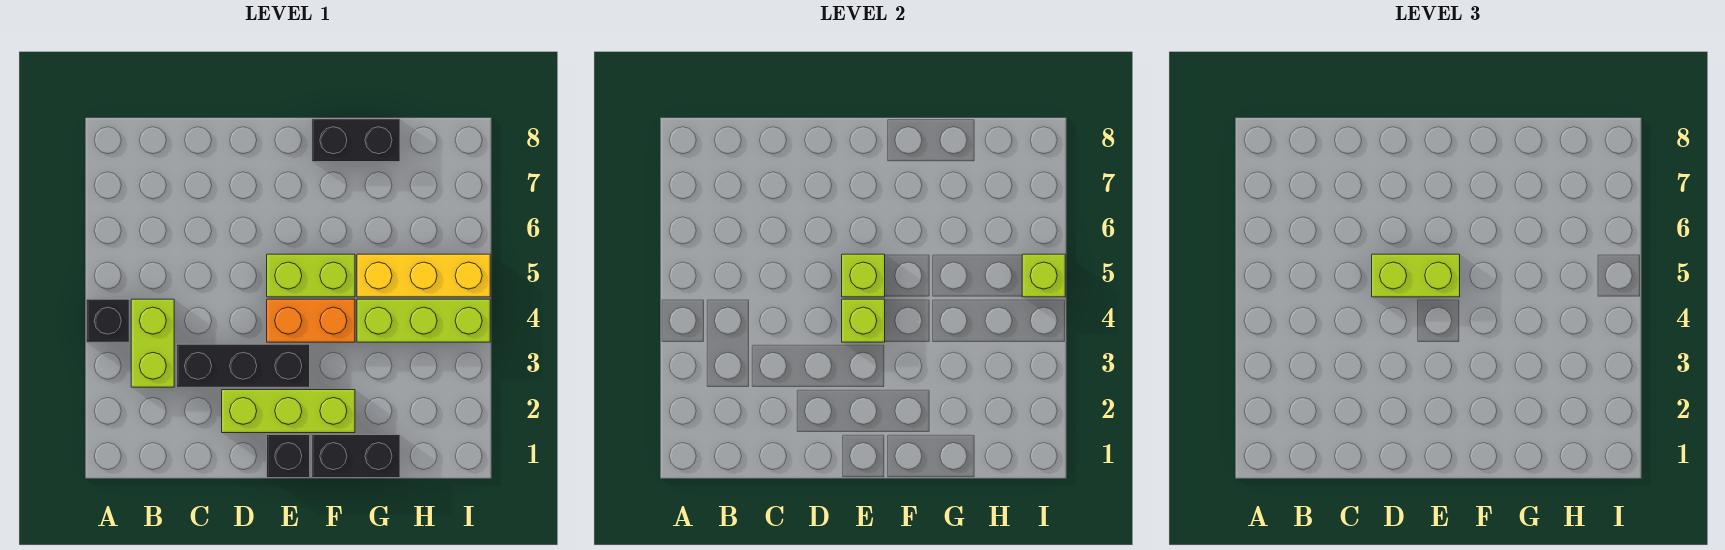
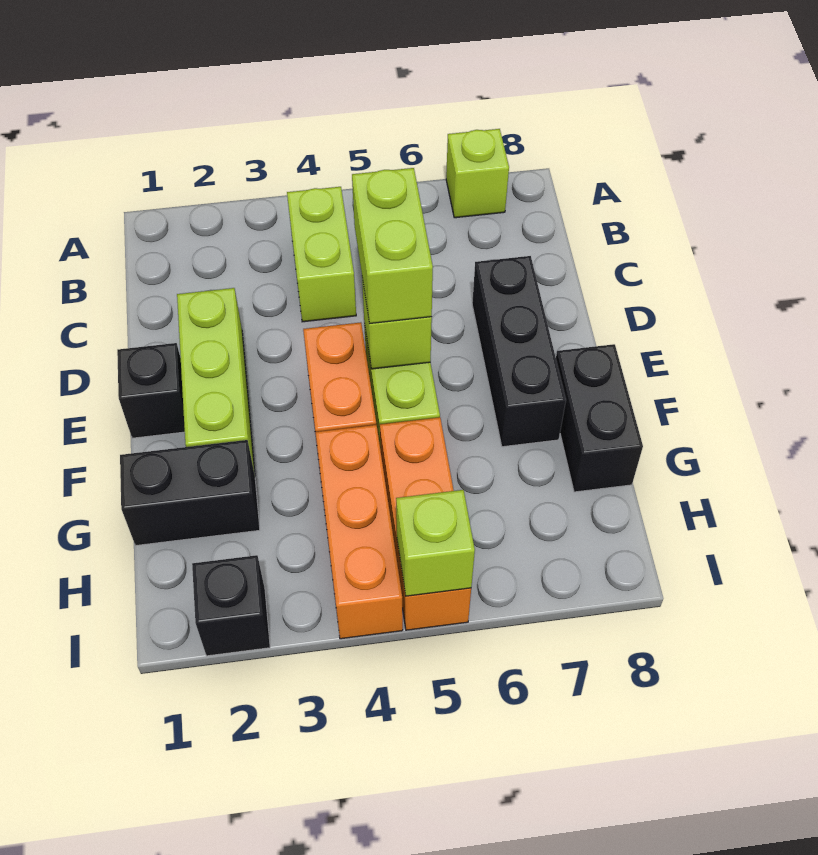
black brick A4 level 1 -> black brick I2 level 1
lime brick B3:B4 level 1 -> lime brick B4:C4 level 1
black brick C3:E3 level 1 -> black brick D7:F7 level 1
lime brick E4 level 2 -> lime brick A7 level 1
black brick F1:G1 level 1 -> black brick G1:G2 level 1
lime brick G4:I4 level 1 -> orange brick G4:I4 level 1
yellow brick G5:I5 level 1 -> orange brick G5:I5 level 1

